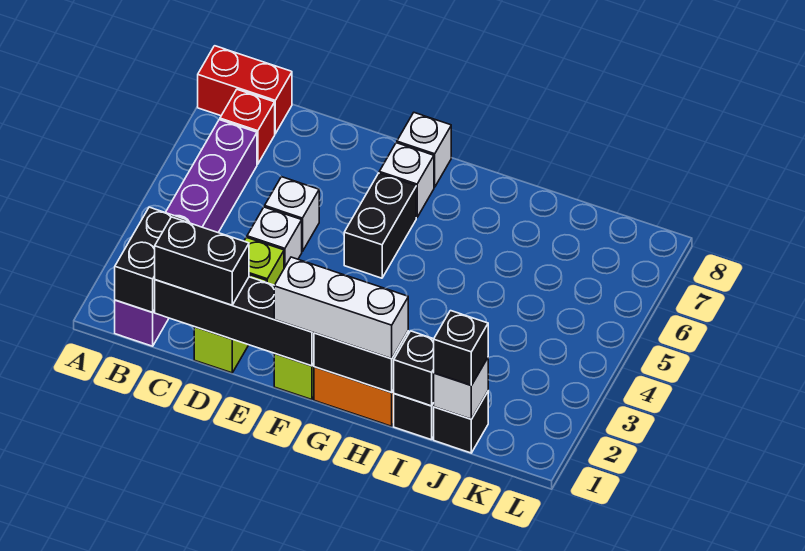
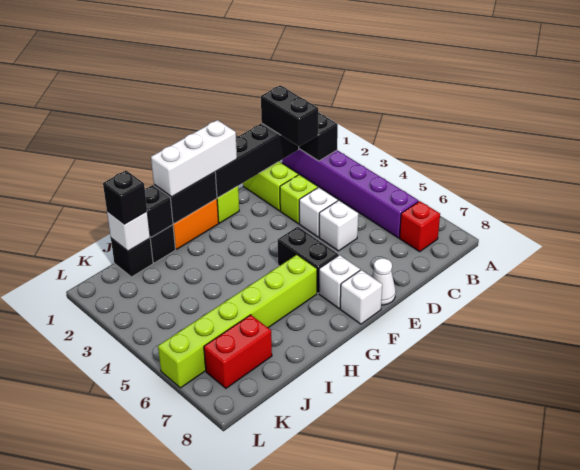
red brick A8:B8 level 1 -> red brick J7:K7 level 1
black brick C1:D1 level 3 -> black brick C1:C2 level 3
none -> white cone E8 level 1
none -> lime brick G6:L6 level 1

